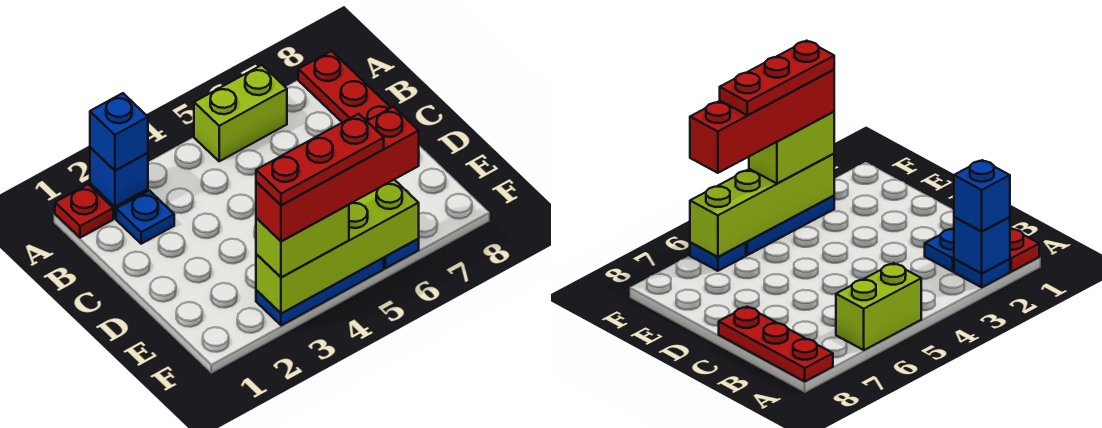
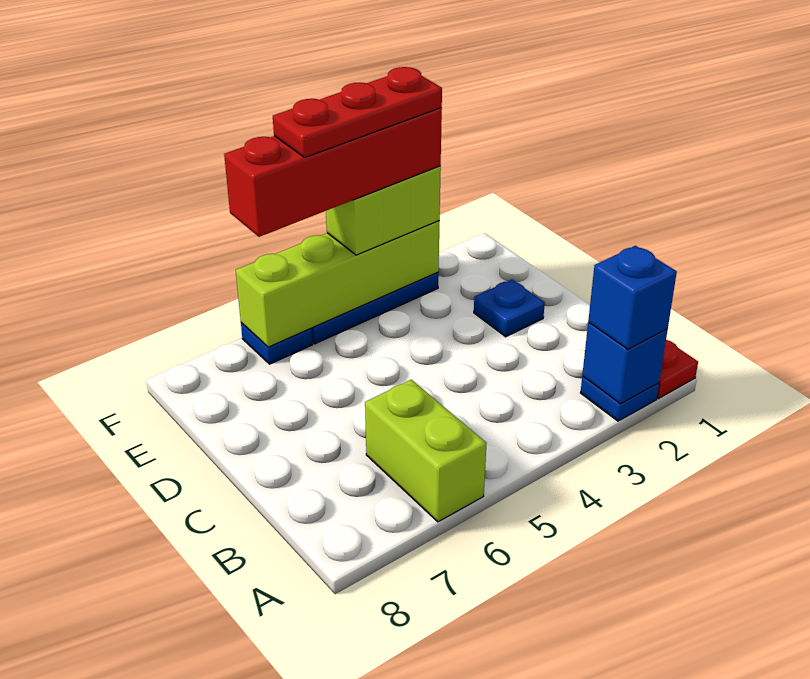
lime brick A5:A6 level 1 -> lime brick A6:B6 level 1
red plate A8:C8 level 1 -> none
blue plate B2 level 1 -> blue plate D2 level 1

